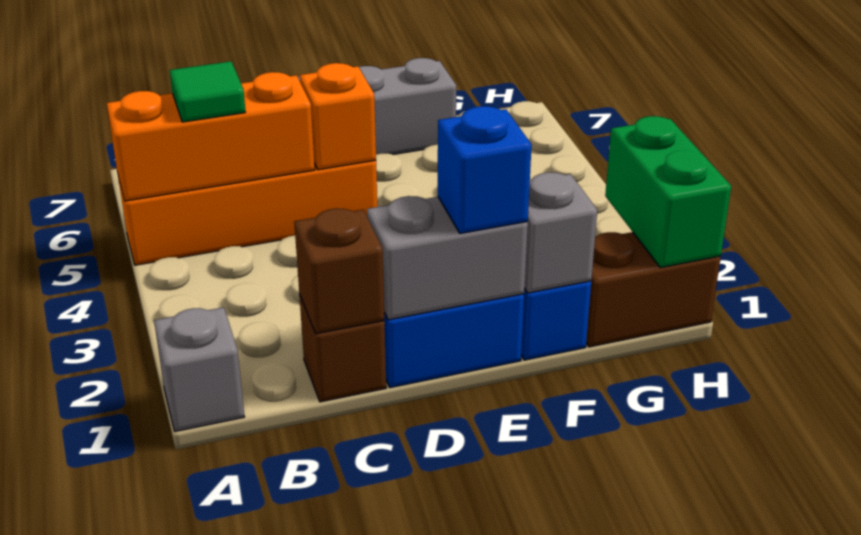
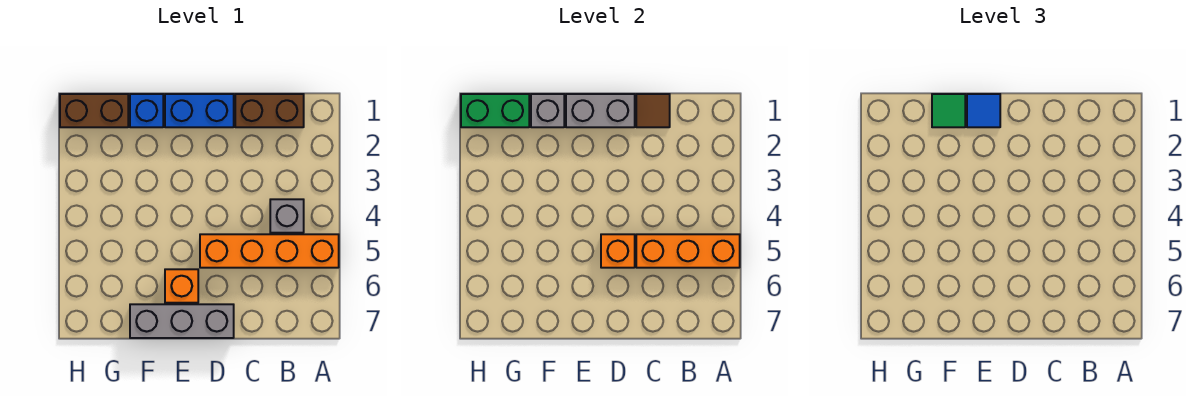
grey brick A1 level 1 -> grey brick B4 level 1
green tile B5 level 3 -> green tile F1 level 3
brown brick C1 level 1 -> brown brick B1:C1 level 1
brown brick C1 level 2 -> brown tile C1 level 2
blue brick E1 level 3 -> blue tile E1 level 3
none -> orange brick E6 level 1
green brick H1:H2 level 2 -> green brick G1:H1 level 2

